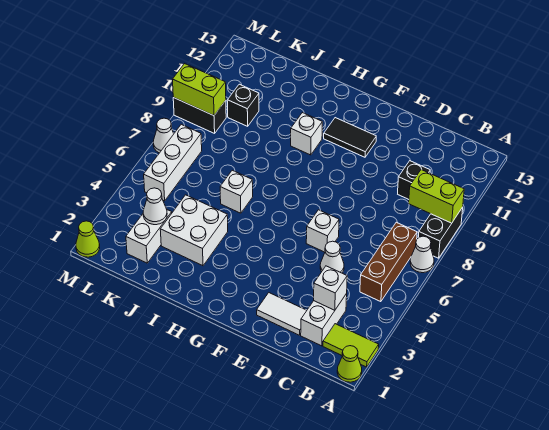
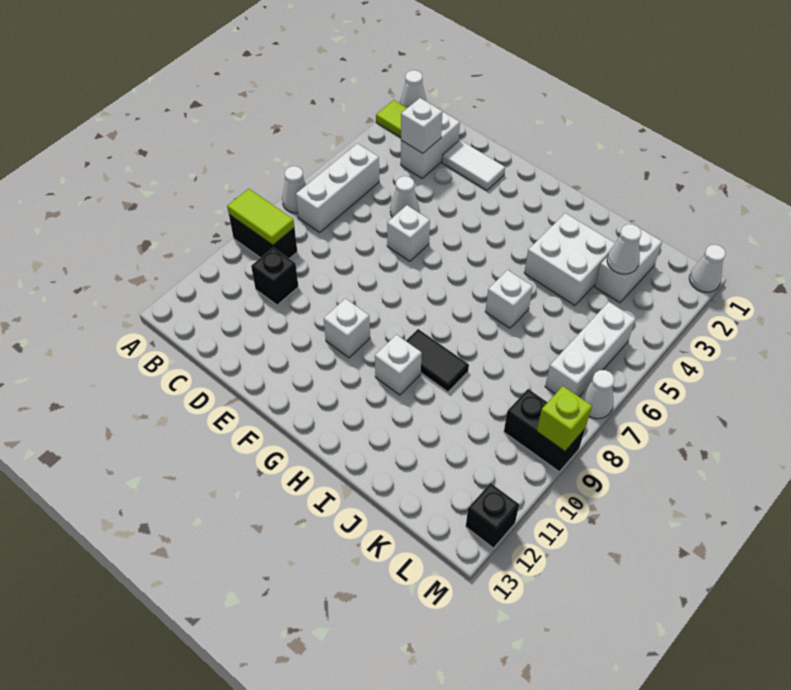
lime cone A1 level 1 -> white cone A1 level 1
black brick A8:A9 level 1 -> black brick A9:B9 level 1
lime brick A9:B9 level 2 -> lime tile A9:B9 level 2
brown brick B5:B7 level 1 -> white brick B5:B7 level 1
none -> white brick F10 level 1
black tile F11:G11 level 1 -> black tile H9:I9 level 1
black brick K10 level 1 -> black brick M12 level 1
lime brick L9:M9 level 2 -> lime brick M9 level 2
lime cone M1 level 1 -> white cone M1 level 1

